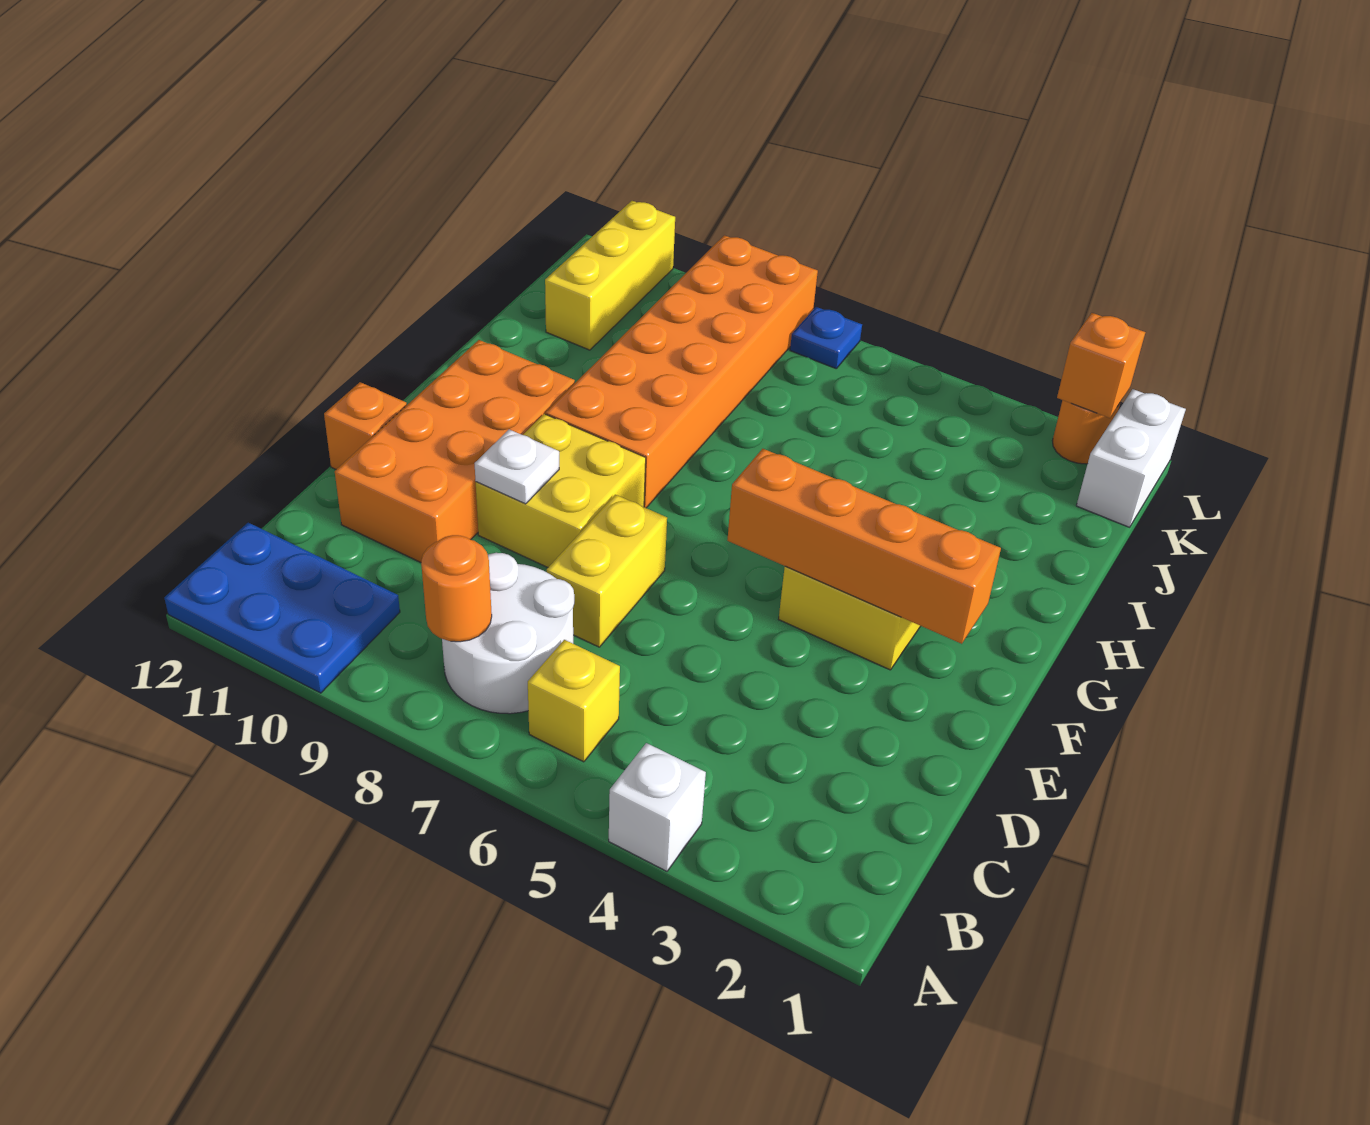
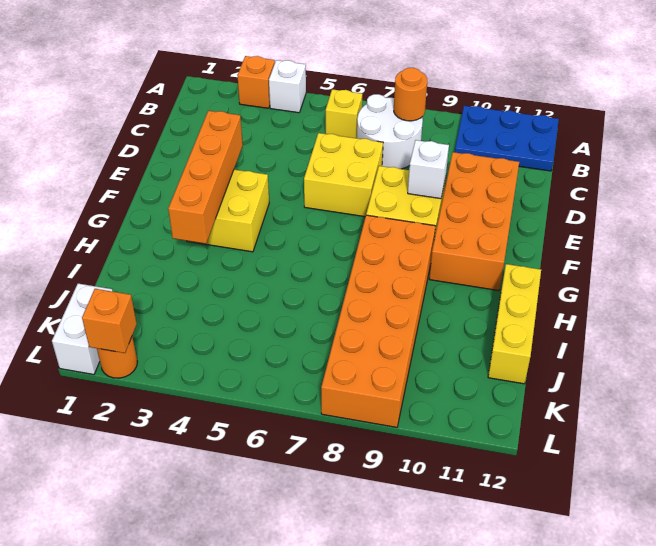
yellow brick D7:E7 level 1 -> yellow brick D6:E7 level 1
white plate E9 level 2 -> white brick E9 level 2
orange brick E12 level 1 -> orange brick A3 level 1
orange brick F2:F5 level 2 -> orange brick E3:H3 level 2
yellow brick J11:L11 level 1 -> yellow brick H12:J12 level 1
blue plate L7 level 1 -> none

